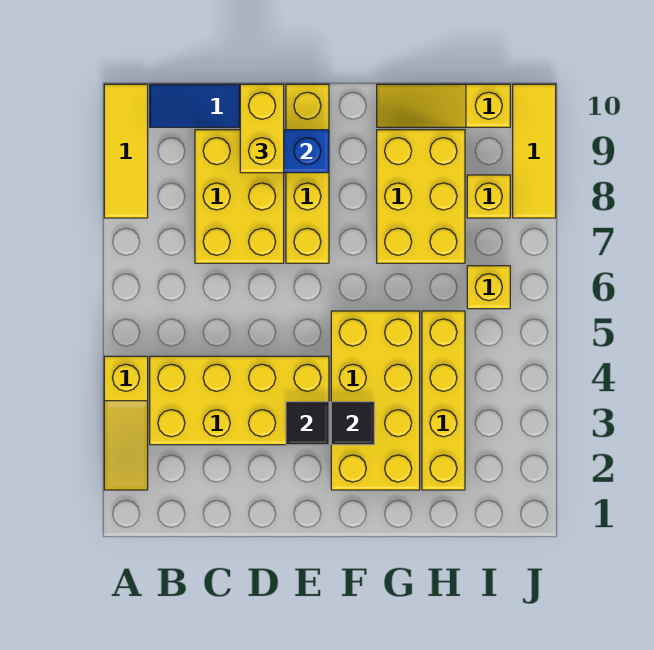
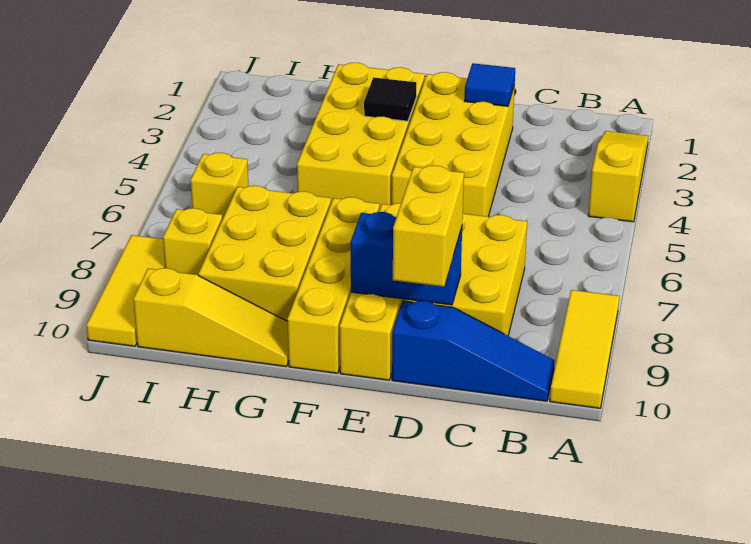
yellow brick B3:E4 level 1 -> yellow brick D2:E5 level 1
none -> blue tile D2 level 2
black tile E3 level 2 -> none
yellow brick H2:H5 level 1 -> yellow brick F7:F10 level 1

